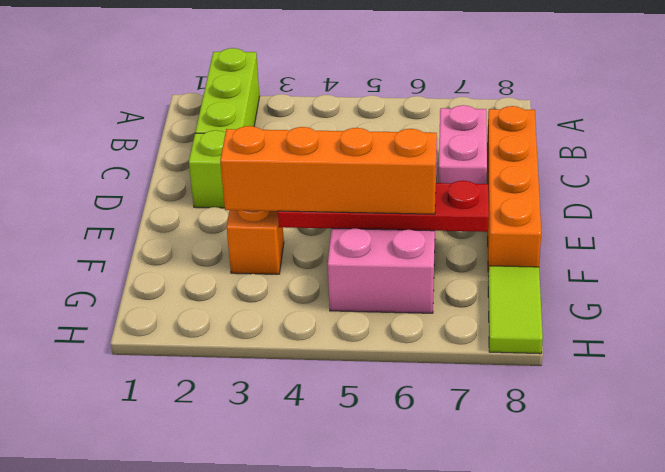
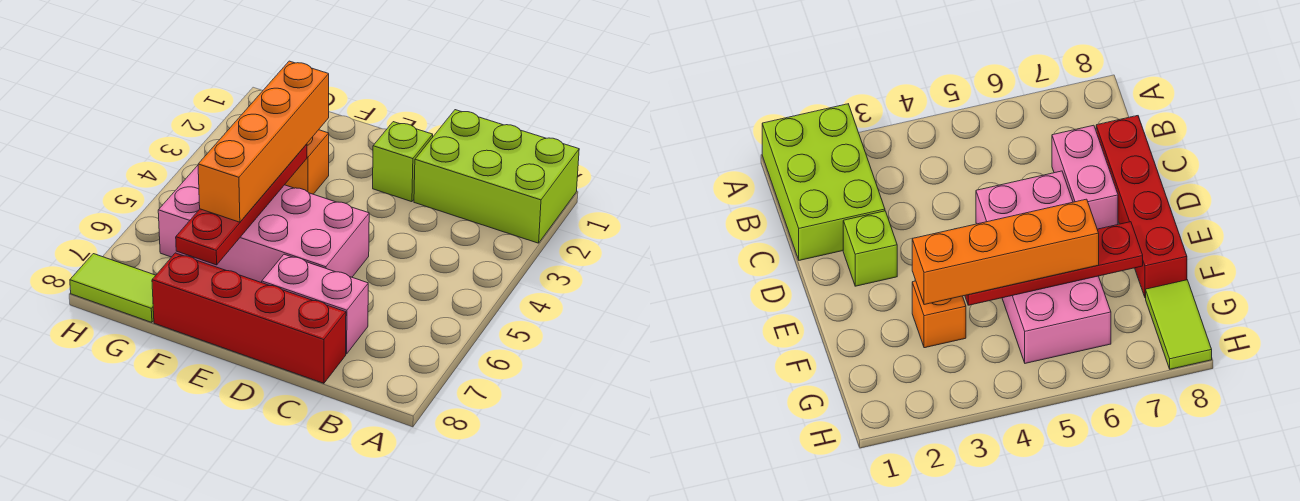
lime brick A2:C2 level 1 -> lime brick A1:C2 level 1
orange brick C8:F8 level 1 -> red brick C8:F8 level 1

